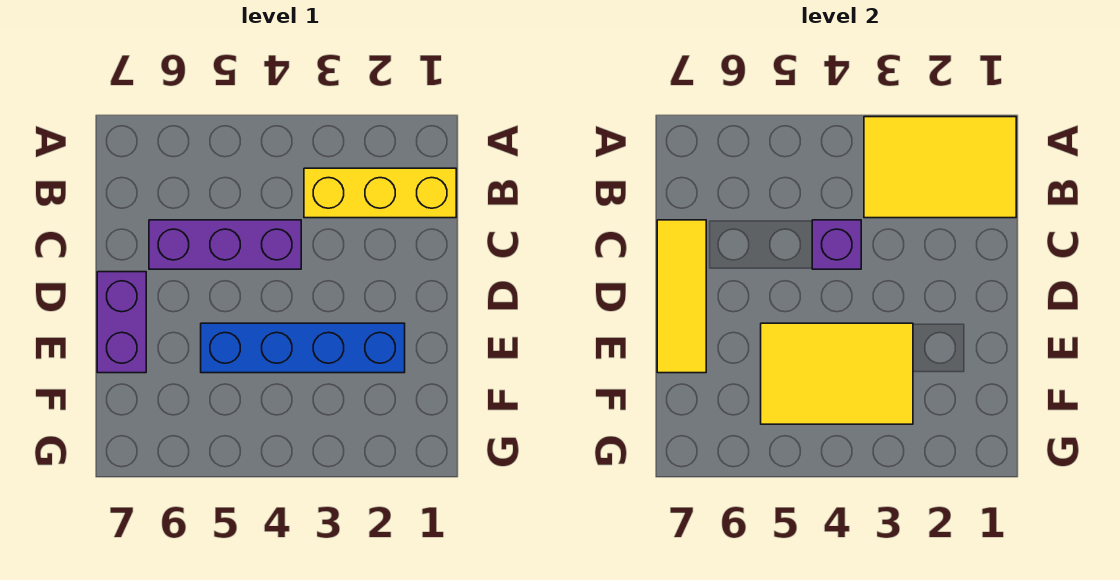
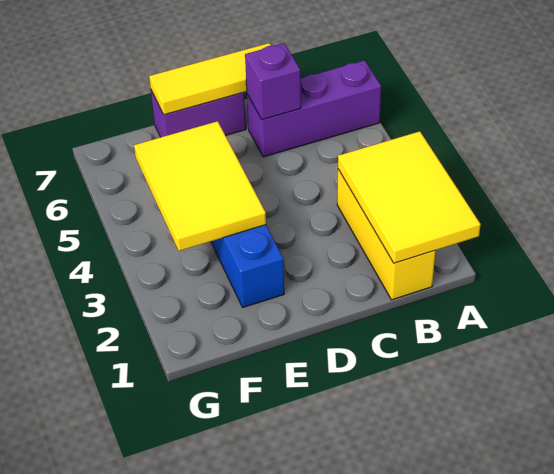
purple brick C4:C6 level 1 -> purple brick A6:C6 level 1
purple brick C4 level 2 -> purple brick C6 level 2

